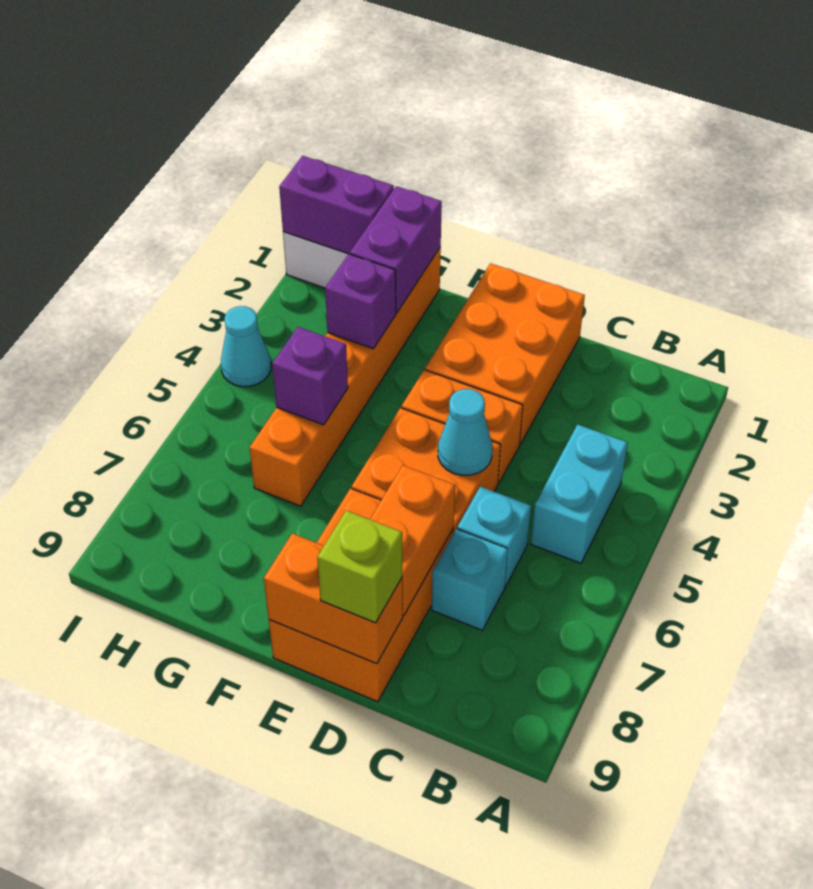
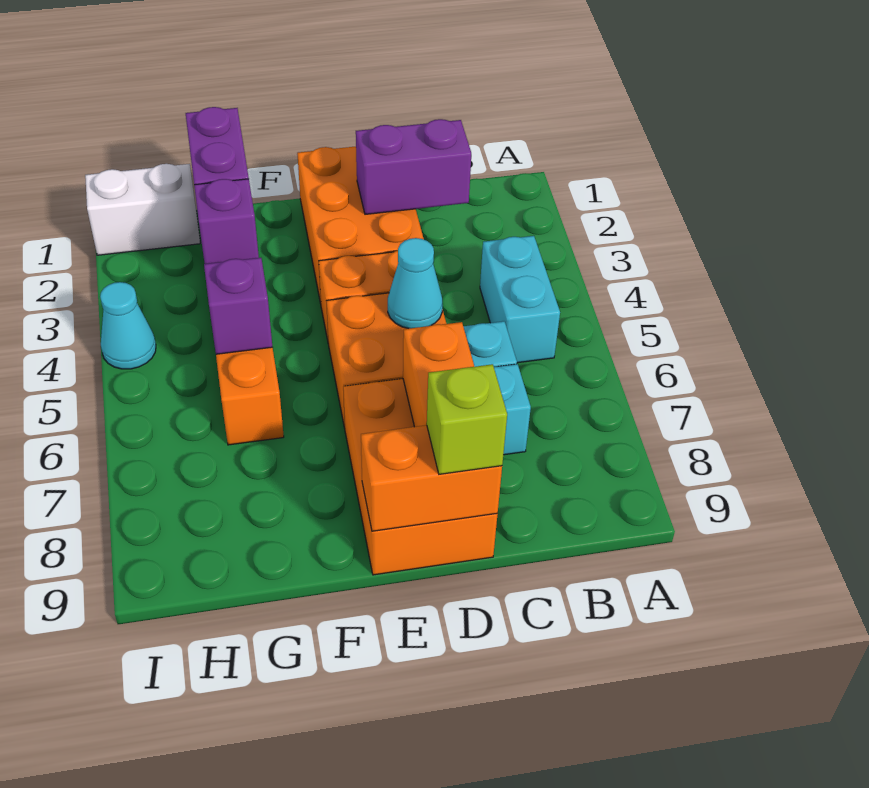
purple brick H1:I1 level 2 -> purple brick C2:D2 level 2

